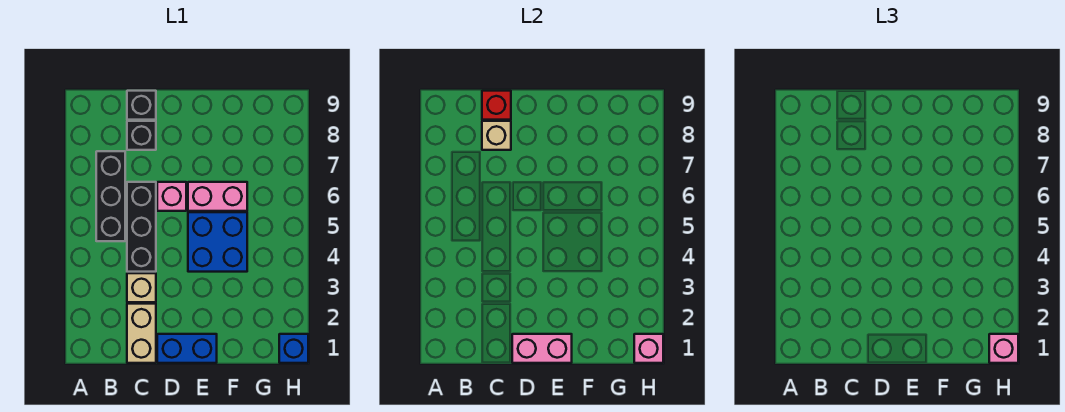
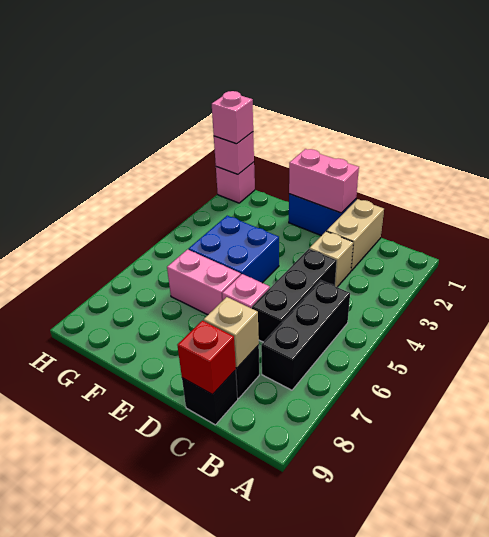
blue brick H1 level 1 -> pink brick H1 level 1

